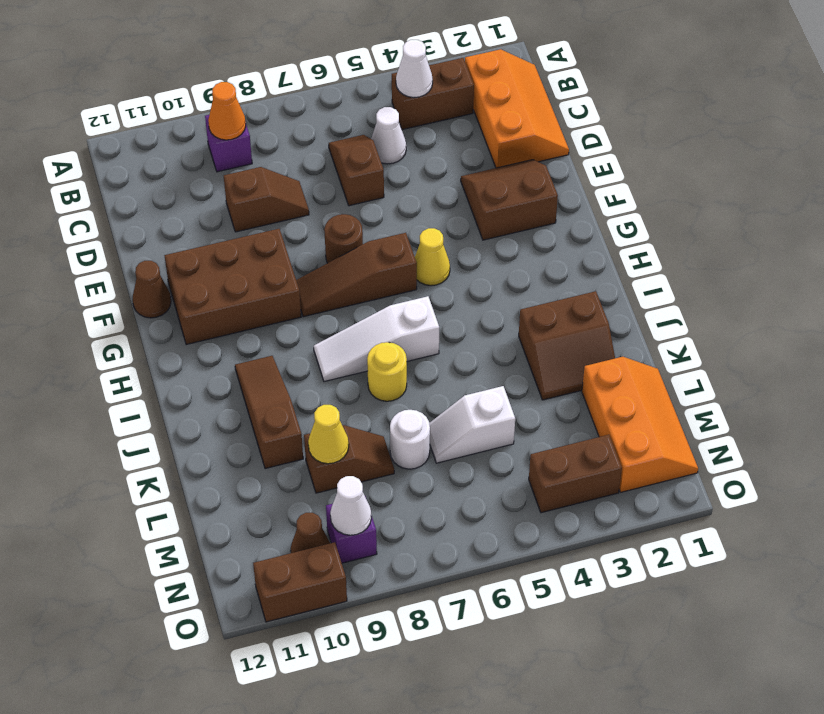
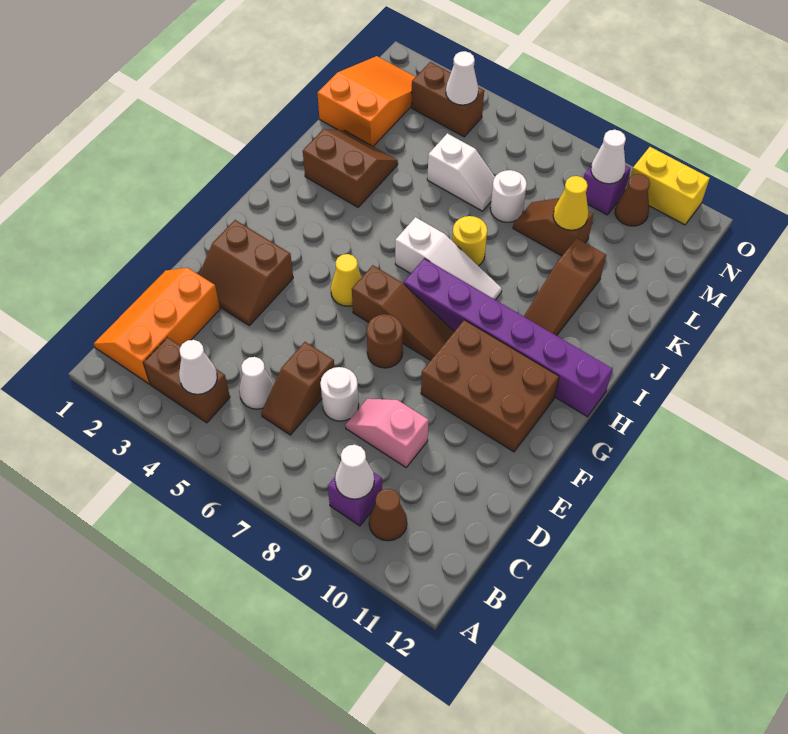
orange cone B9 level 2 -> white cone B9 level 2
none -> white round brick D7 level 1
brown slope D8:D9 level 1 top 9 -> pink slope D8:D9 level 1 top 9
brown cone F12 level 1 -> brown cone B10 level 1
none -> purple brick H7:H12 level 1
orange slope L1:N2 level 1 top 2 -> orange slope L1:N2 level 1 top L
none -> white cone N4 level 2
brown brick O10:O11 level 1 -> yellow brick O10:O11 level 1

